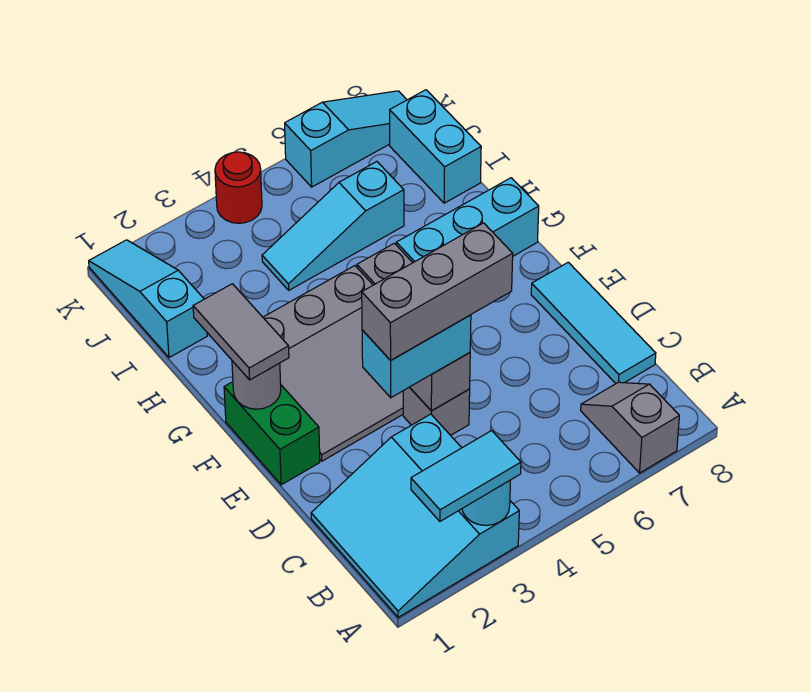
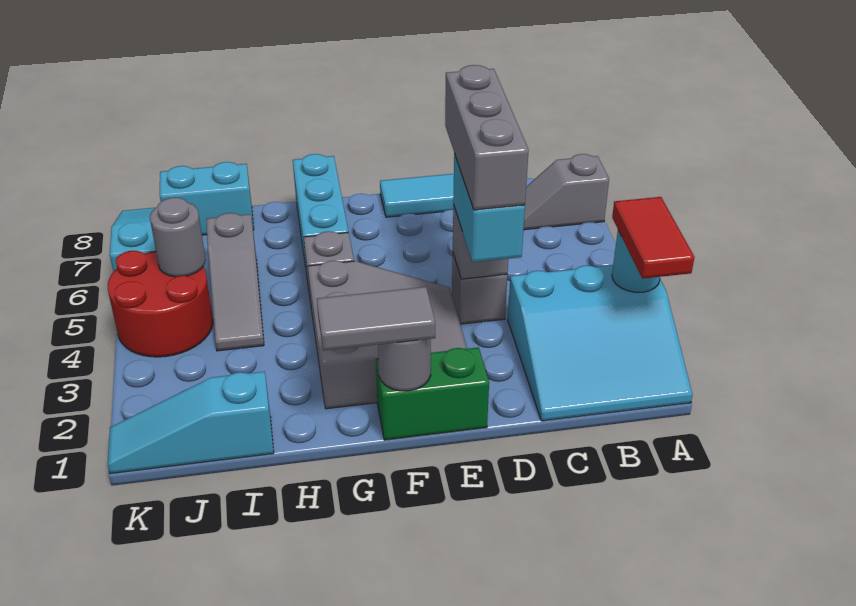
cyan tile A2:A3 level 3 -> red tile A2:A3 level 3
cyan slope I4:I6 level 1 top 6 -> grey slope I4:I6 level 1 top 6
none -> grey round brick J5 level 2
red round brick K4 level 1 -> red round brick J4:K5 level 1

